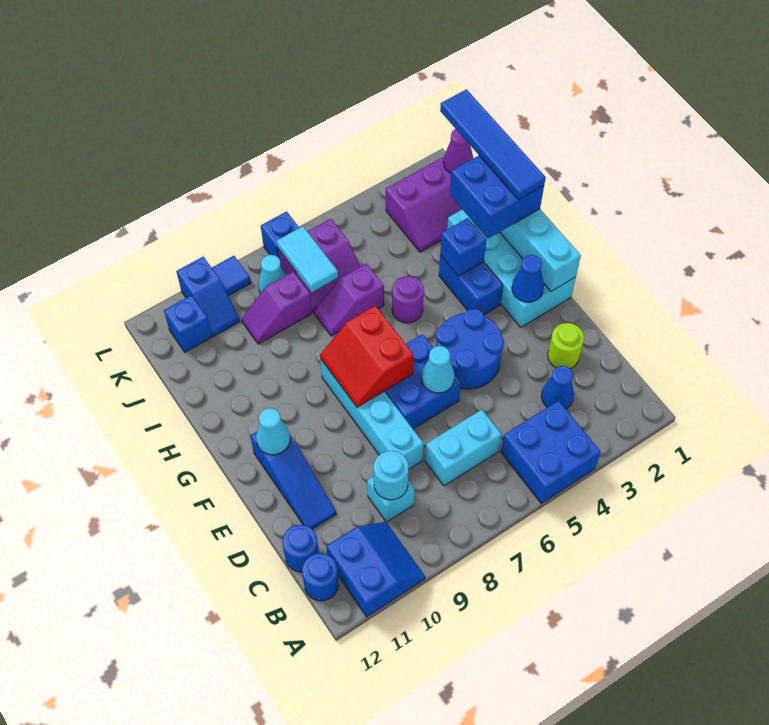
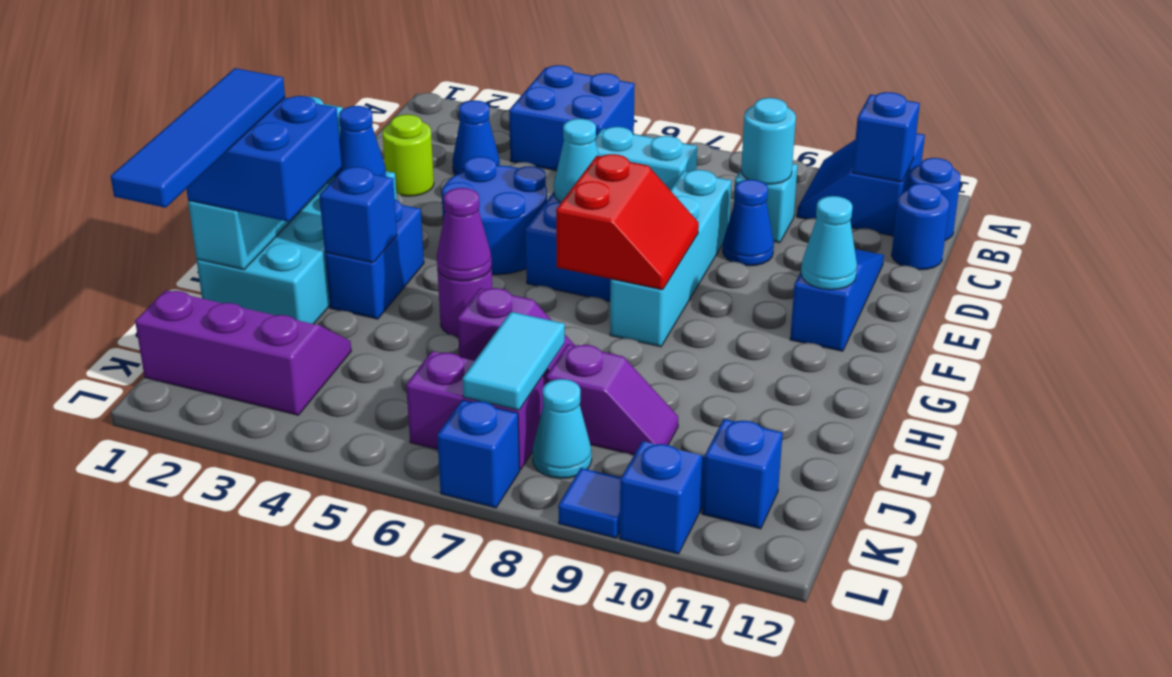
none -> blue brick B11 level 2
none -> blue cone D9 level 1
purple cone K1 level 2 -> purple cone H5 level 2

